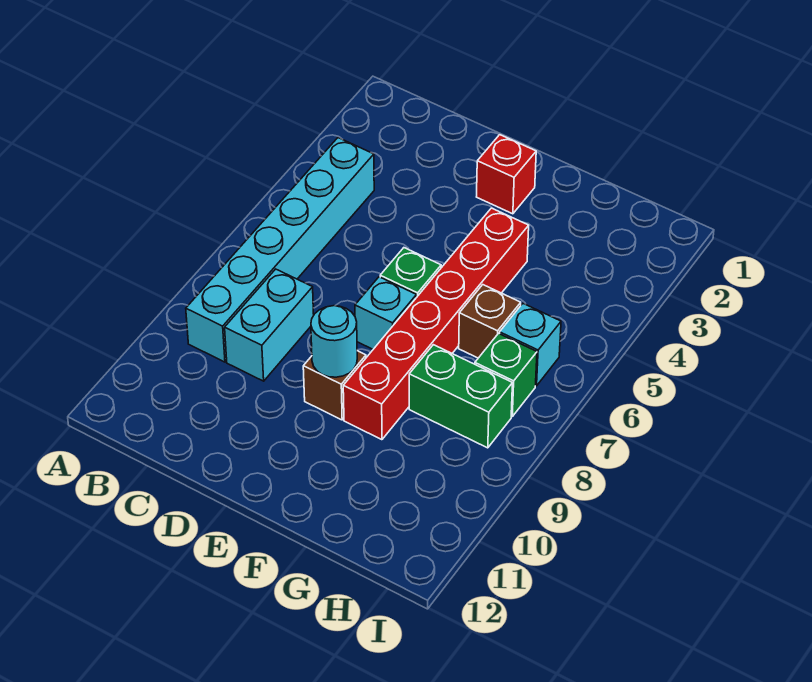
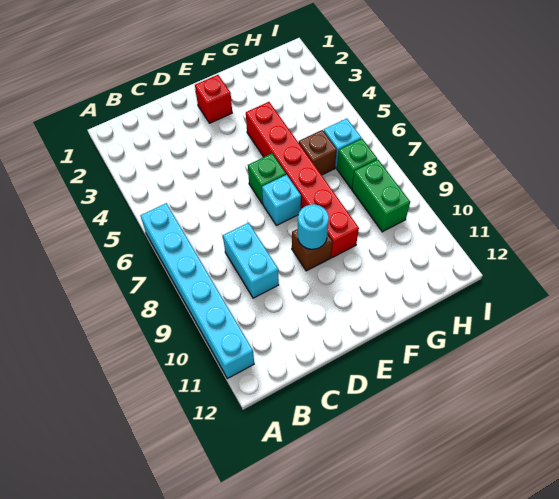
cyan brick B4:B9 level 1 -> cyan brick A6:A11 level 1
green brick G8:H8 level 1 -> green brick H8:H9 level 1

